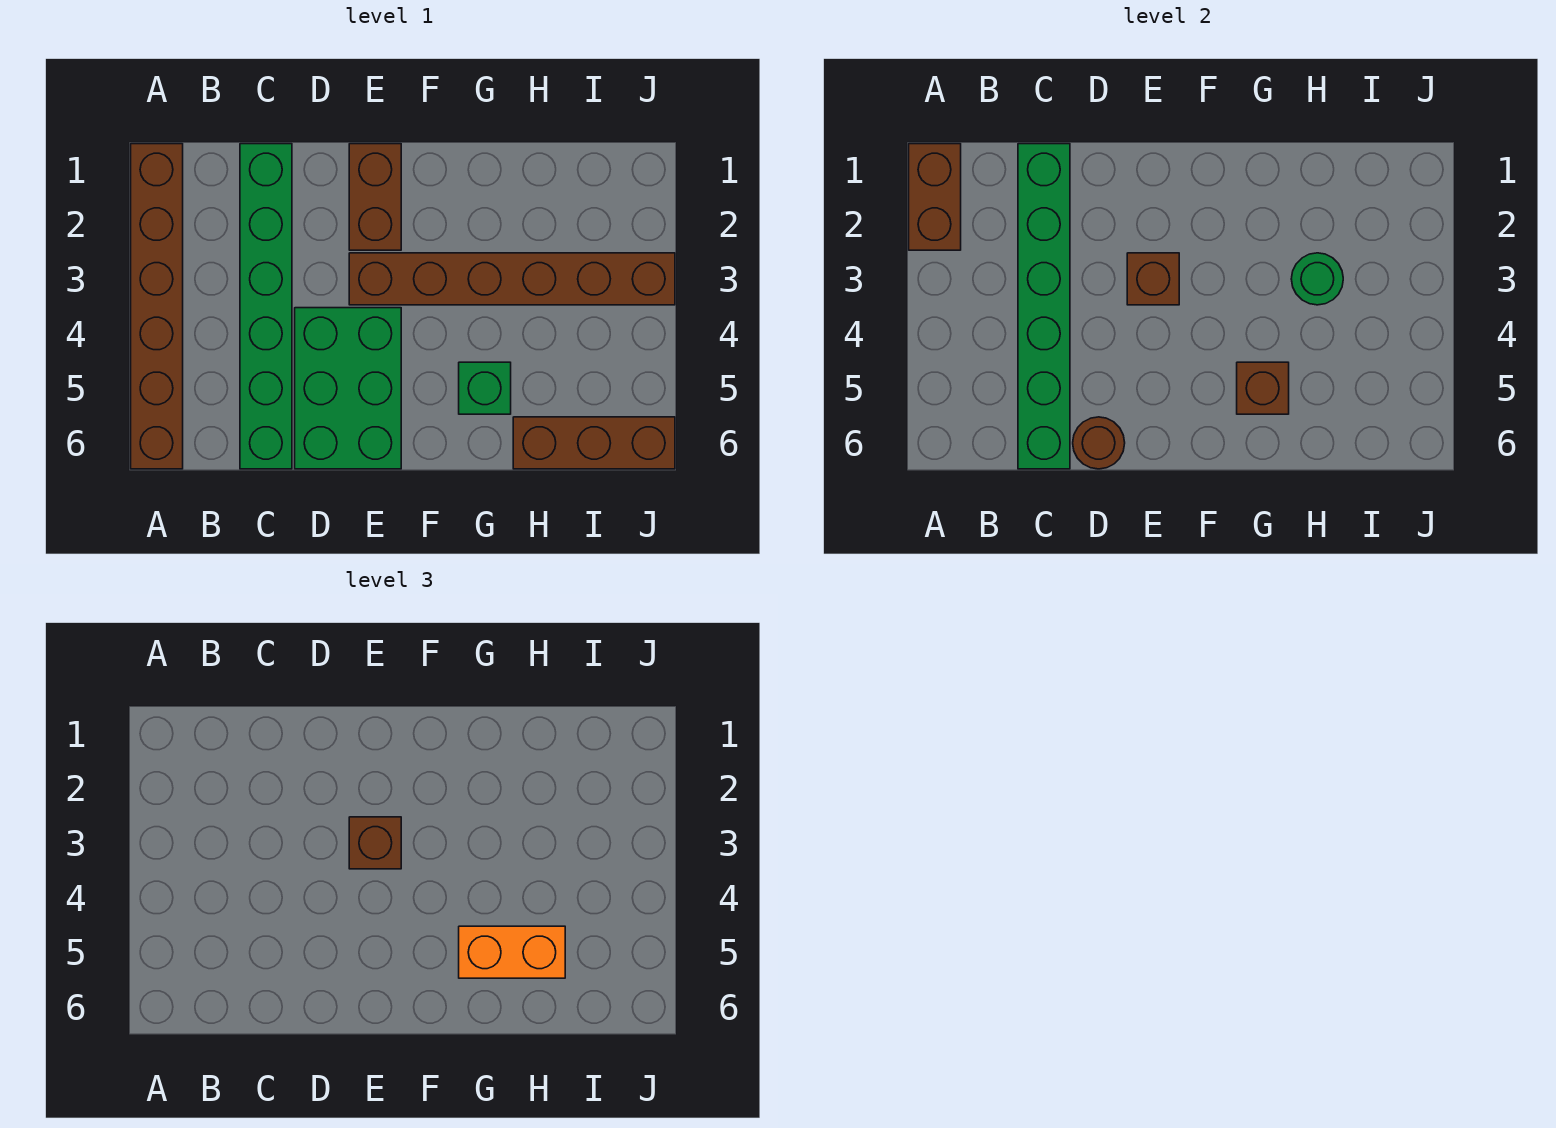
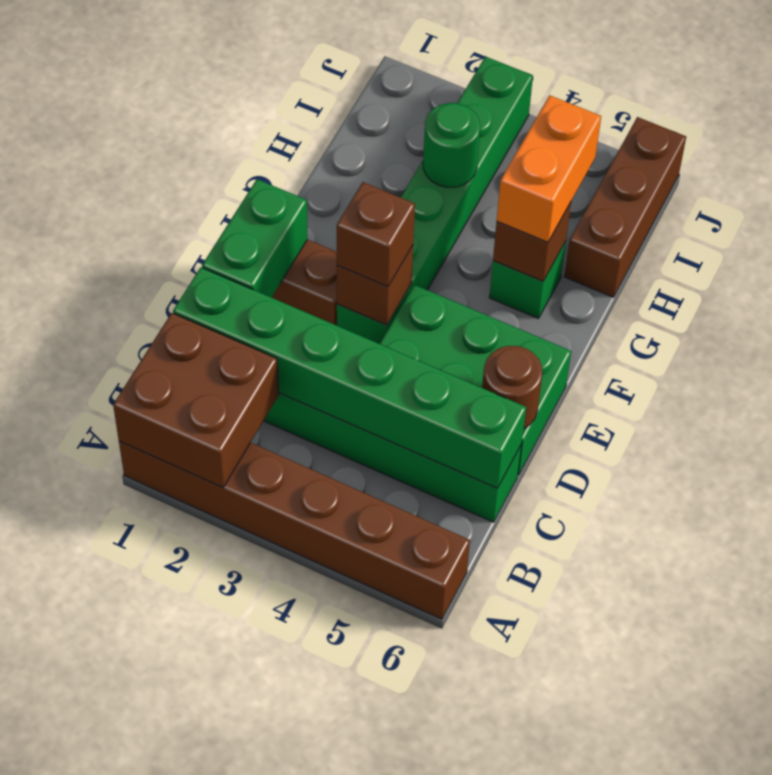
brown brick A1:A2 level 2 -> brown brick A1:B2 level 2
none -> green brick D1:E1 level 2
brown brick E3:J3 level 1 -> green brick E3:J3 level 1

